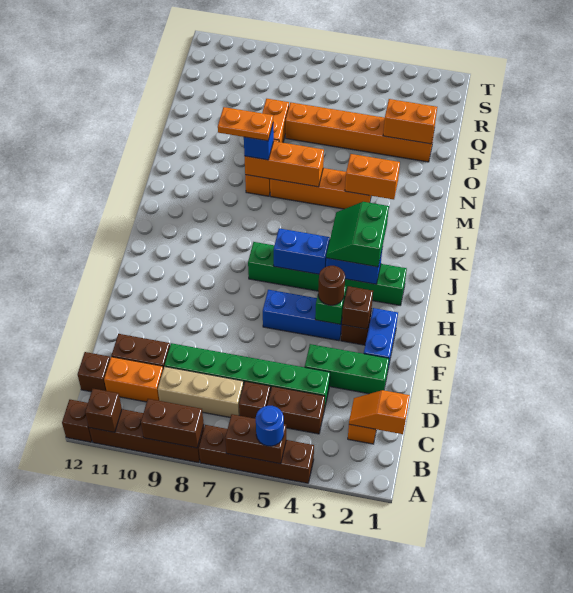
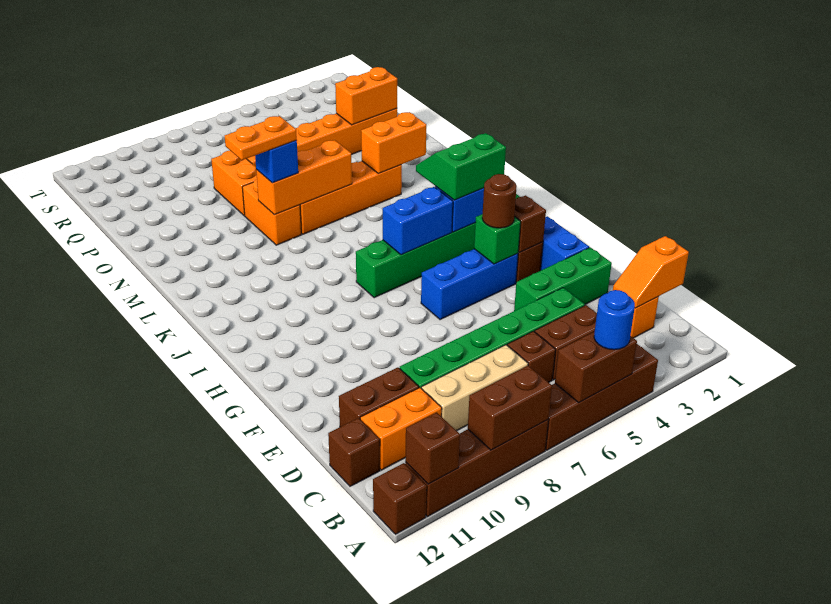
green slope I3:J4 level 3 top 3 -> green slope I3:J4 level 3 top I

